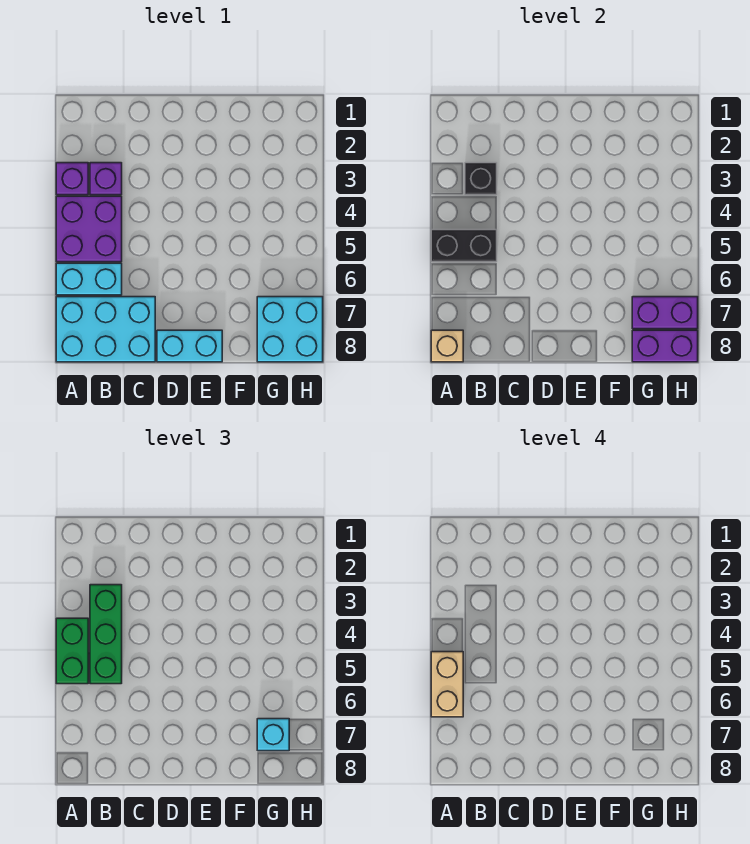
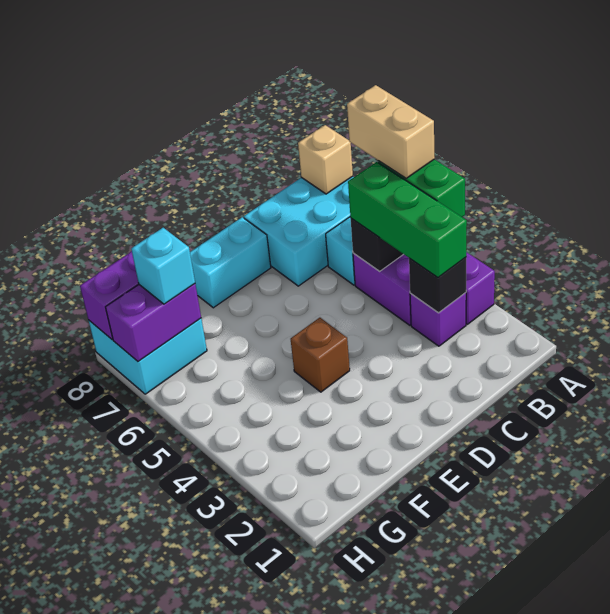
none -> brown brick E4 level 1

